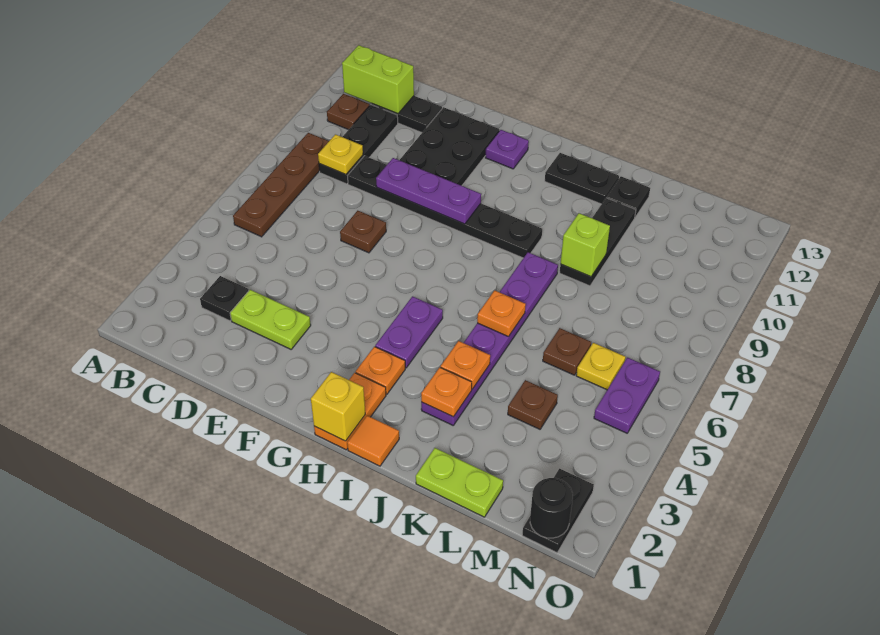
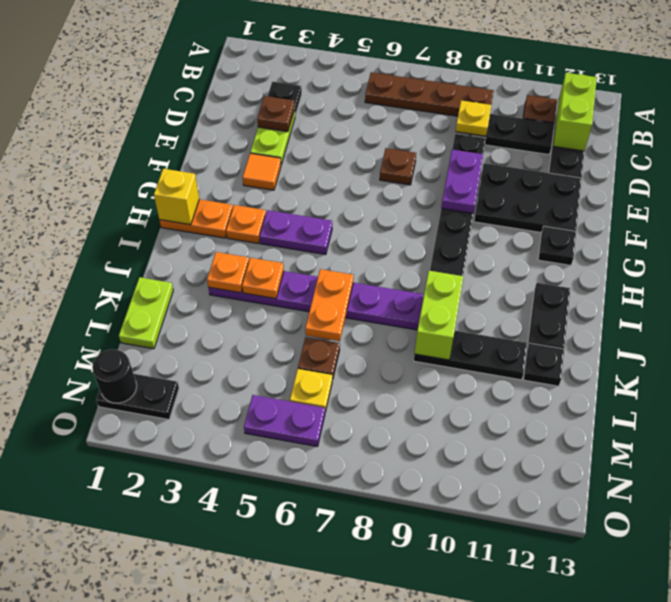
purple plate E9:G9 level 2 -> purple plate E9:F9 level 2
purple plate G12 level 1 -> black plate G12 level 1
orange tile I1 level 1 -> orange tile F3 level 1
orange plate J6 level 2 -> orange plate J6:K6 level 2
lime brick K9 level 2 -> lime brick J9:K9 level 2
brown plate L4 level 1 -> brown plate D3 level 2

